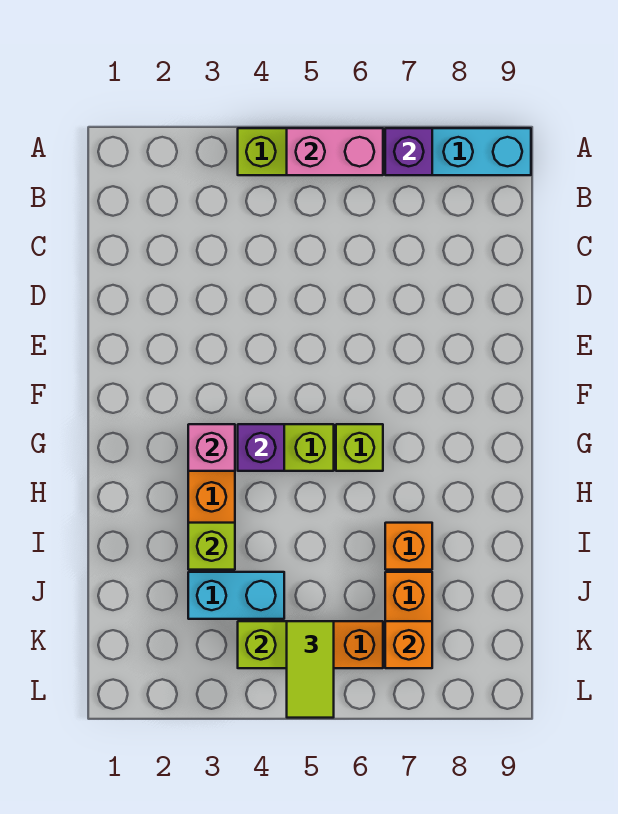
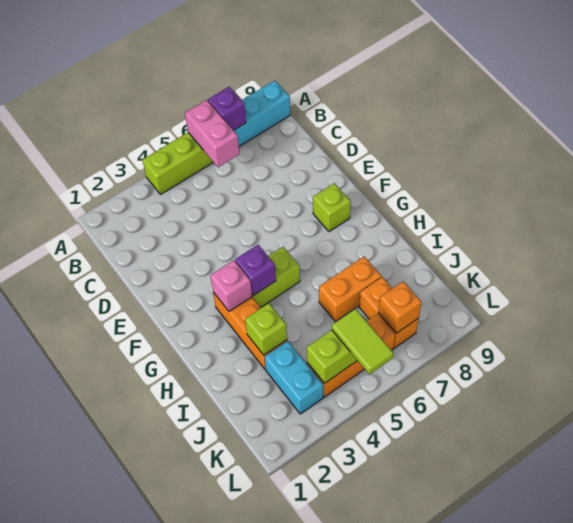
pink brick A5:A6 level 2 -> pink brick A6:B6 level 2
lime brick G6 level 1 -> lime brick F8 level 1
orange brick I7 level 1 -> orange brick I6:I7 level 1
cyan brick J3:J4 level 1 -> cyan brick J3:K3 level 1

